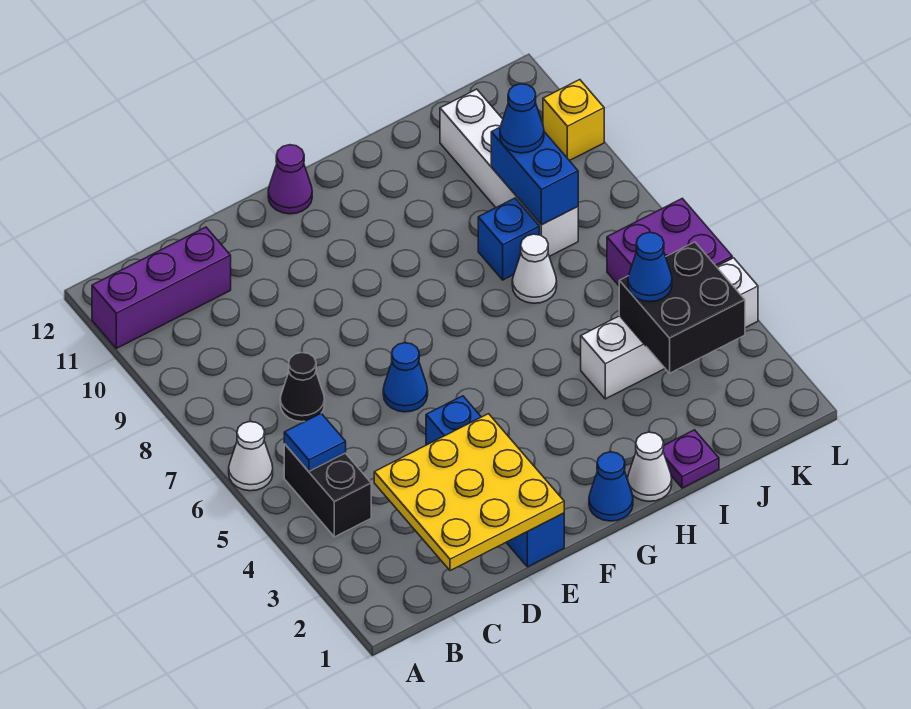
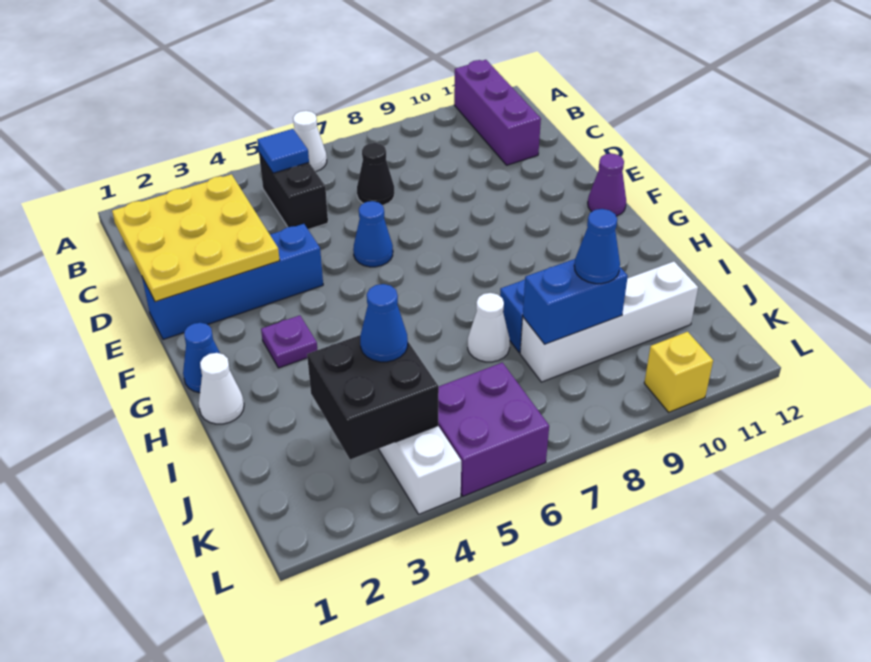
black brick B4:B5 level 1 -> black brick B5:C5 level 1
purple plate I1 level 1 -> purple plate G3 level 1

